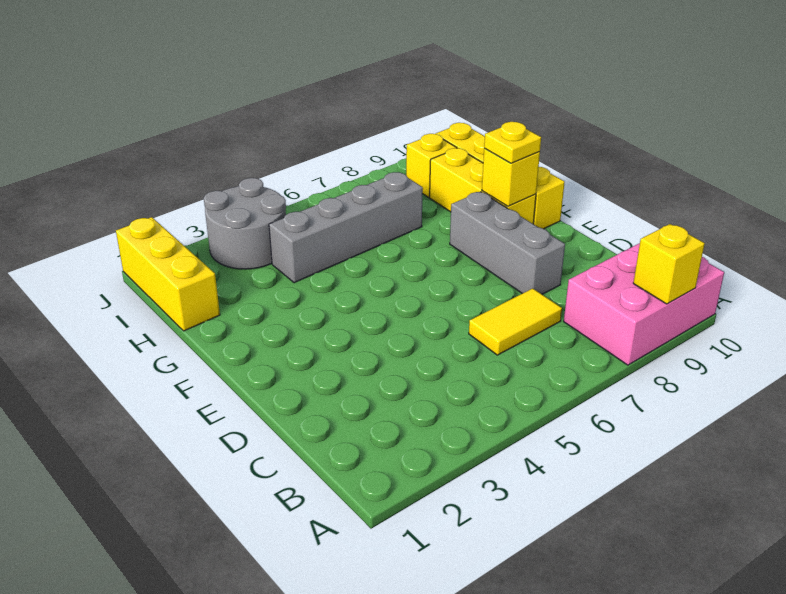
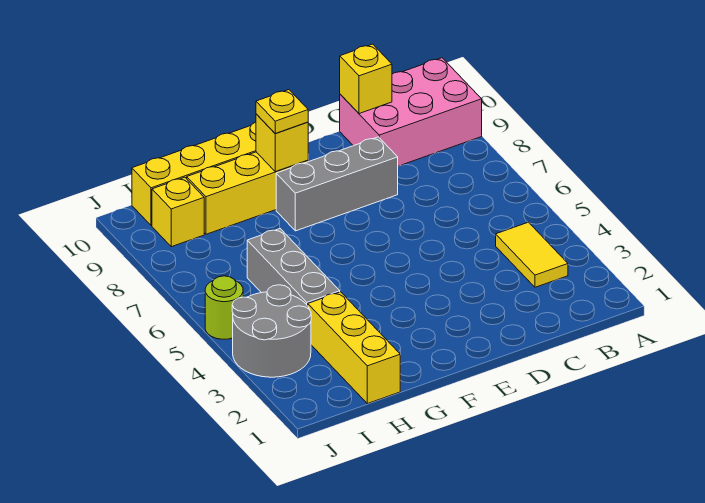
pink brick A8:B10 level 1 -> pink brick A9:C10 level 1
yellow brick A9 level 2 -> yellow brick C10 level 2
yellow tile C6:C7 level 1 -> yellow tile B3:B4 level 1
yellow brick H1:J1 level 1 -> yellow brick H1:H3 level 1
grey brick H4:H7 level 1 -> grey brick H4:H6 level 1
none -> lime round brick J5 level 1

